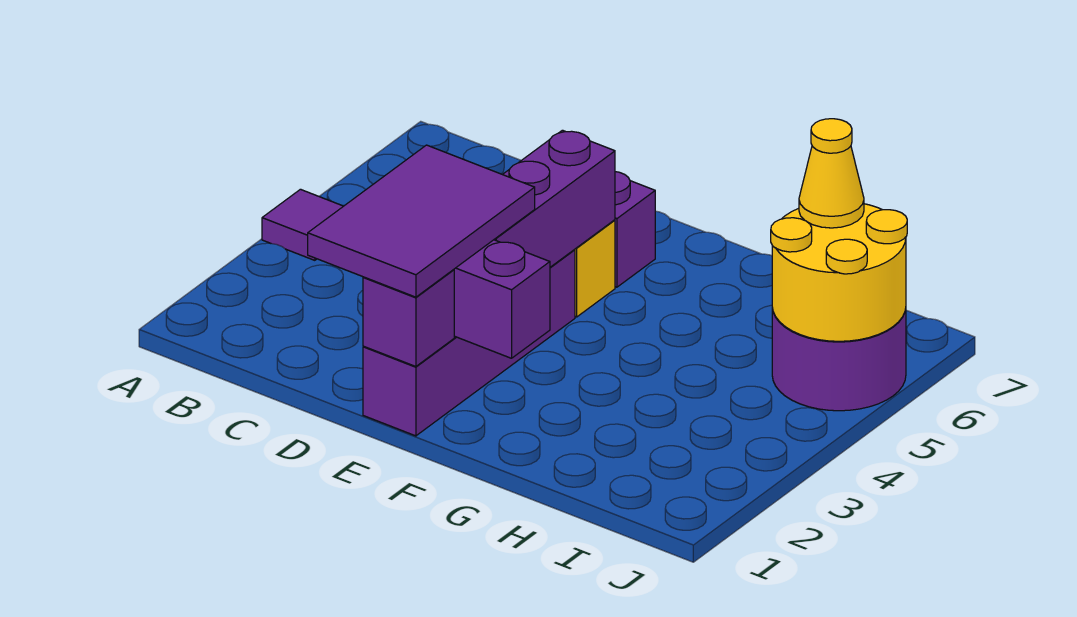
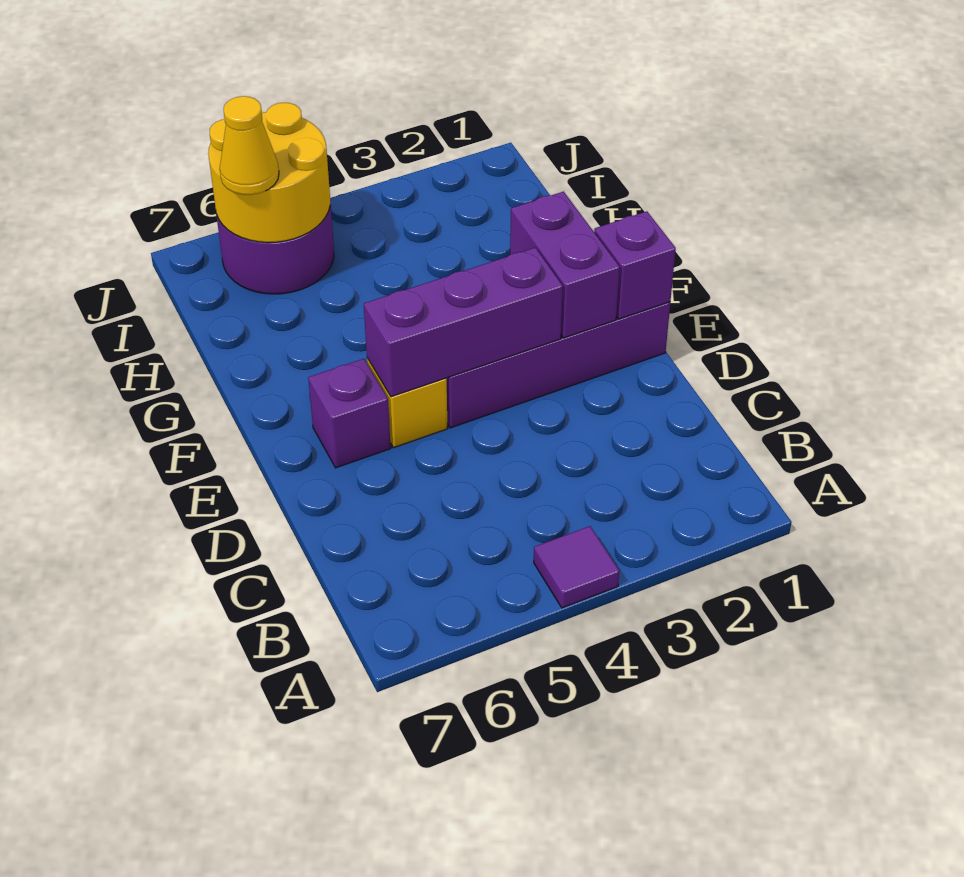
purple tile D1:E3 level 3 -> none

